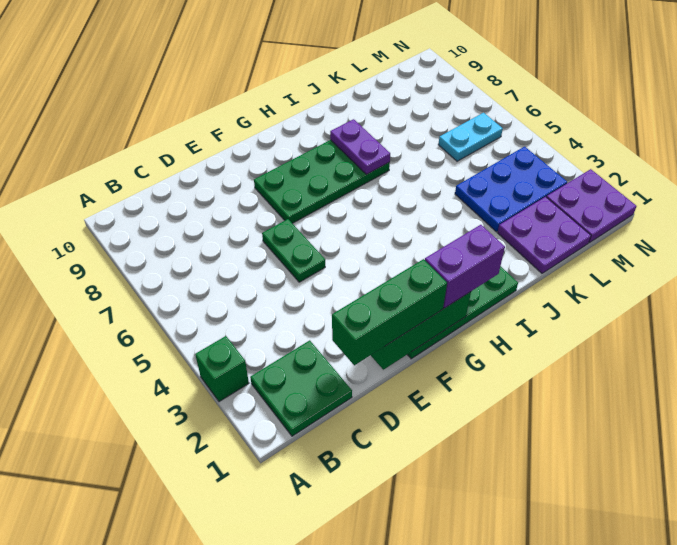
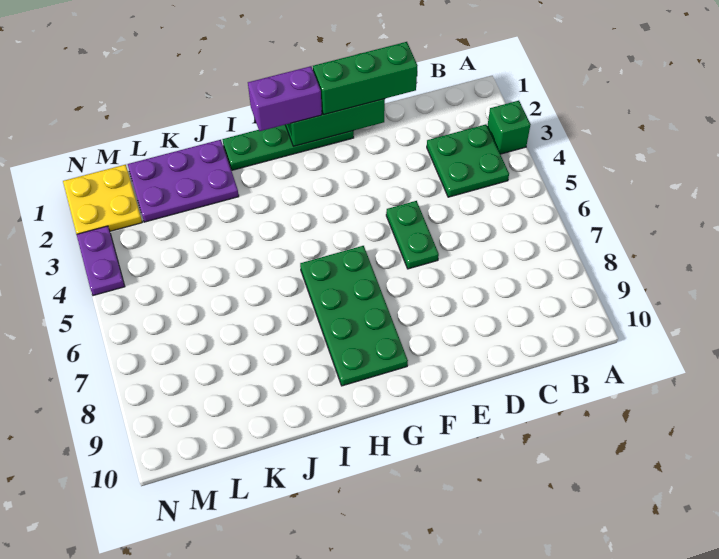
green plate B1:C2 level 1 -> green plate B3:C4 level 1
green plate F7:I8 level 1 -> green plate G6:H9 level 1
purple plate I7:I8 level 2 -> purple plate N3:N4 level 1
purple plate K1:L2 level 1 -> purple plate J1:L2 level 1
blue plate K3:M4 level 1 -> none
cyan plate L6:M6 level 1 -> none
purple plate M1:N2 level 1 -> yellow plate M1:N2 level 1

